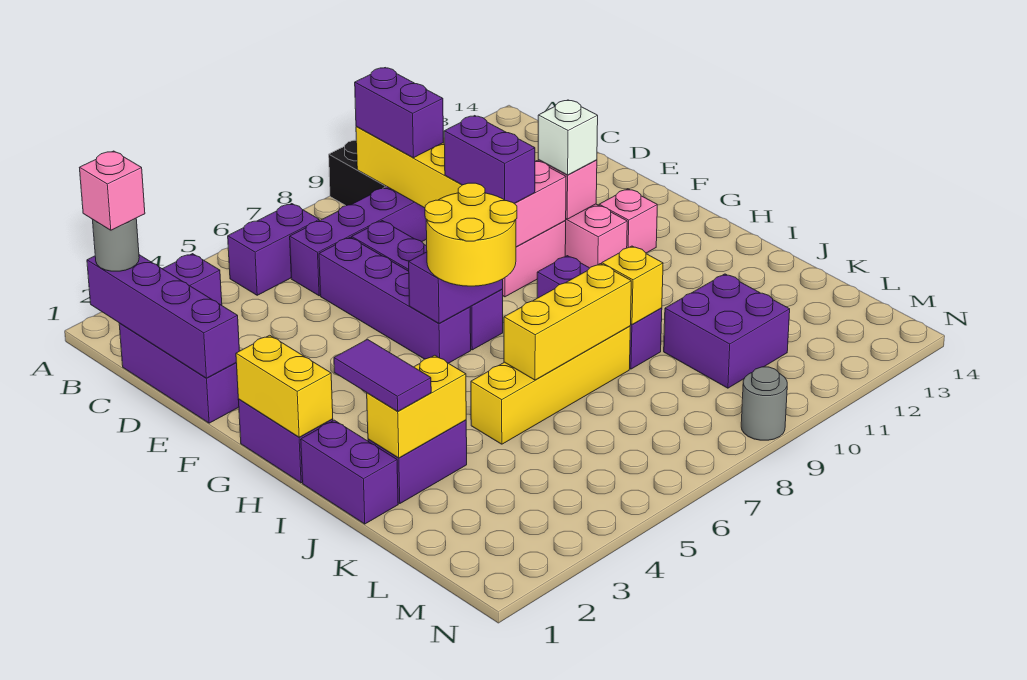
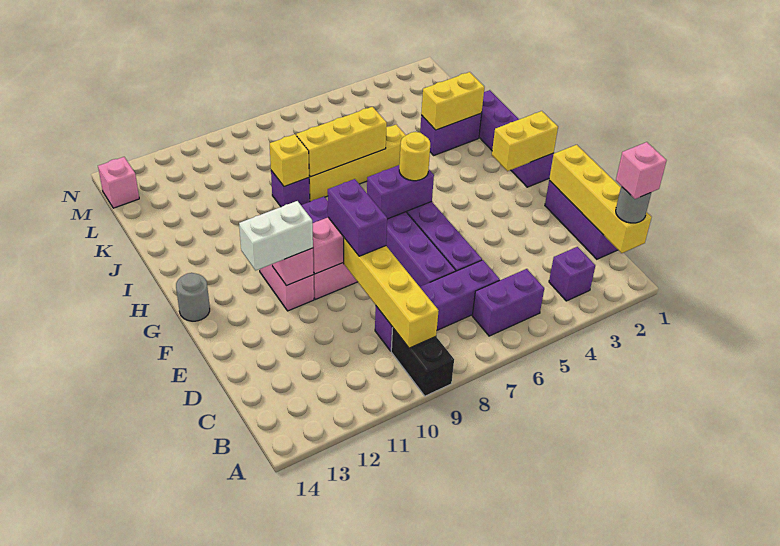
purple brick B1:E1 level 2 -> yellow brick B1:E1 level 2
purple brick B9:C9 level 3 -> none
white brick F11 level 3 -> white brick F11:F12 level 3
yellow brick G1:H1 level 2 -> yellow brick G1:G2 level 2
yellow round brick G6:H7 level 3 -> yellow round brick G6 level 3
pink brick G12 level 1 -> pink brick M14 level 1
purple tile I2:J2 level 3 -> none
purple brick K10:L11 level 1 -> none
grey round brick N9 level 1 -> grey round brick G14 level 1

